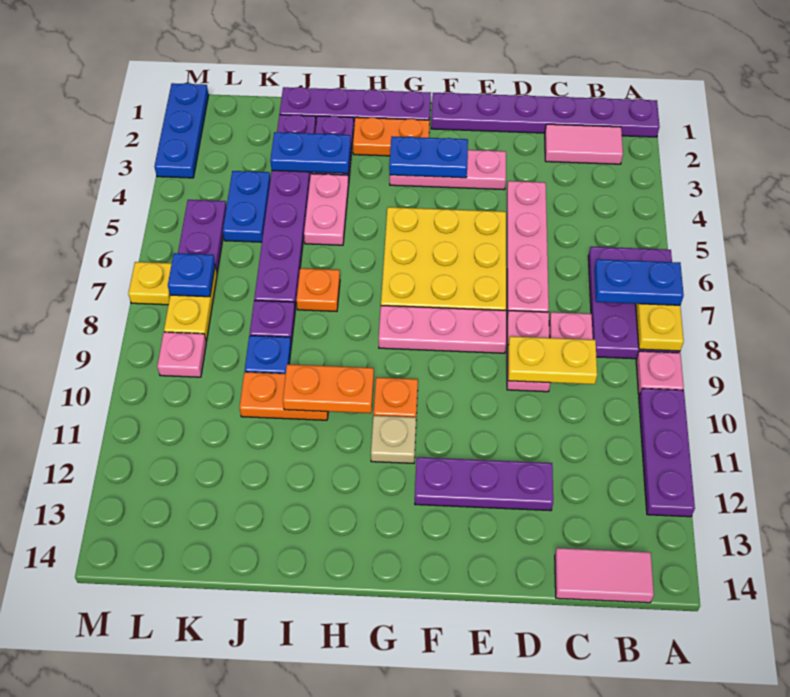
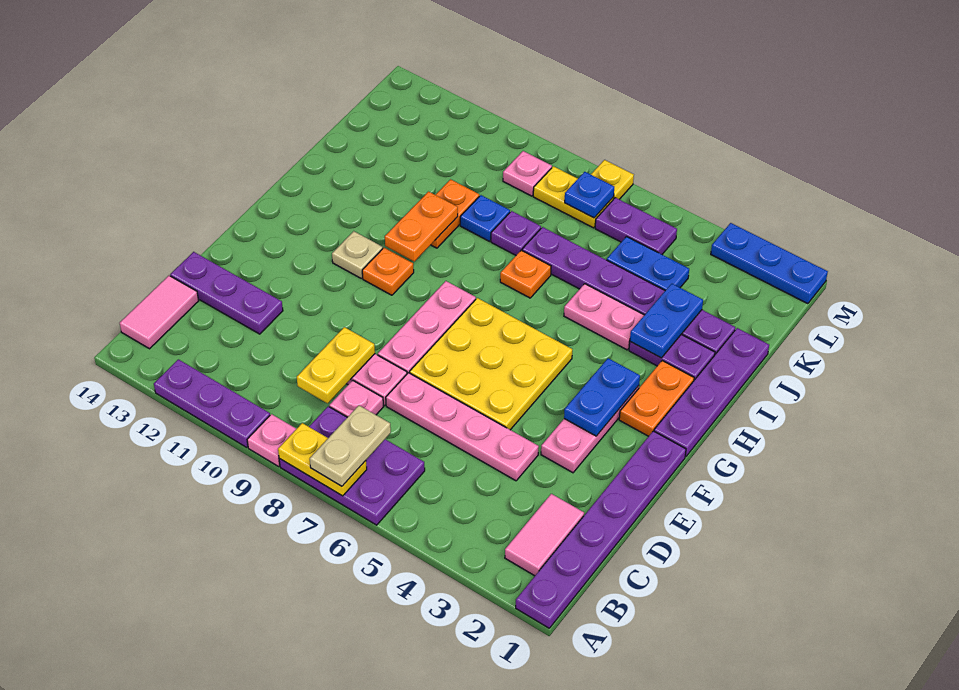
blue plate A7:B7 level 3 -> tan plate A7:B7 level 3
purple plate D12:F12 level 1 -> purple plate D12:D14 level 1

